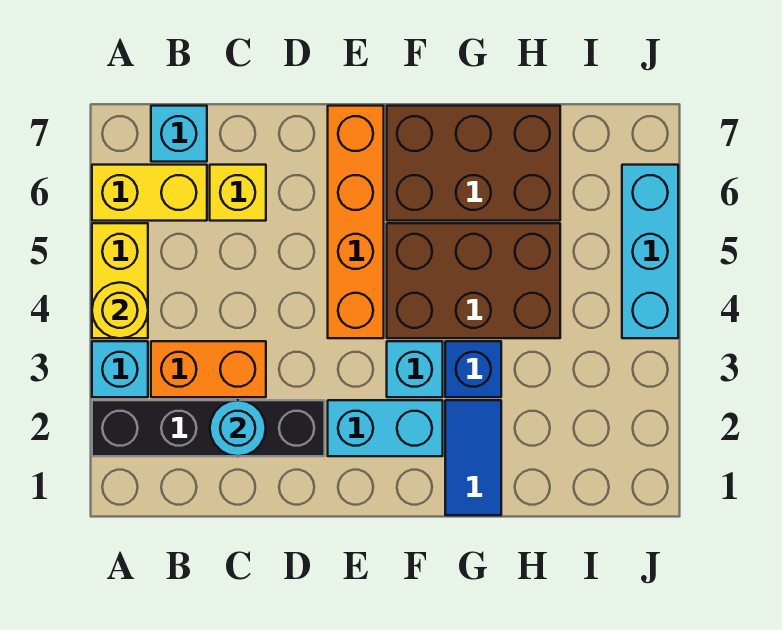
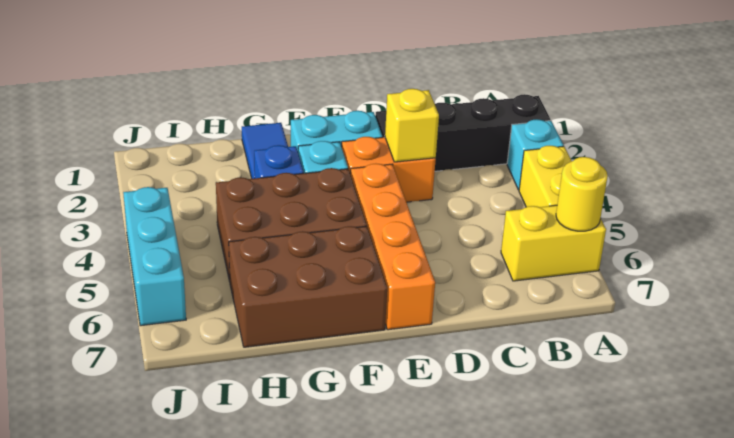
yellow round brick A4 level 2 -> yellow round brick A6 level 2
orange brick B3:C3 level 1 -> orange brick D3:E3 level 1
cyan brick B7 level 1 -> none
cyan round brick C2 level 2 -> none
yellow brick C6 level 1 -> yellow brick D3 level 2

